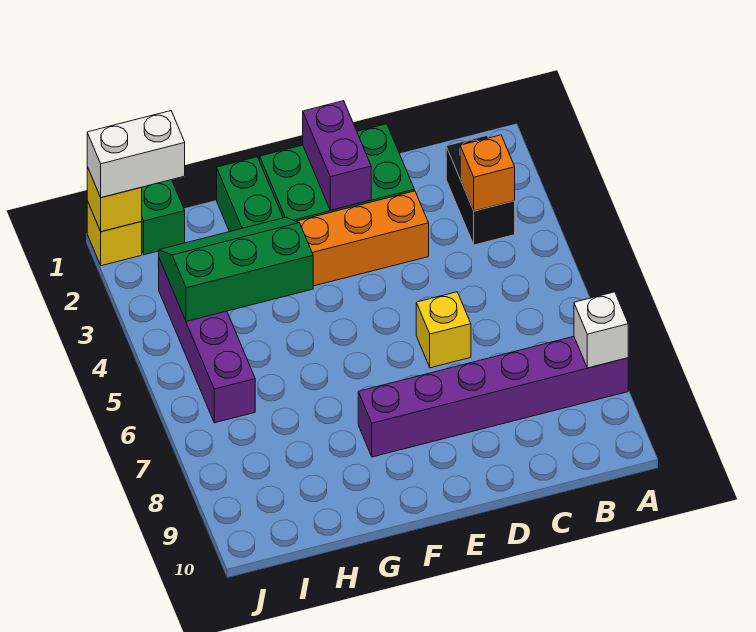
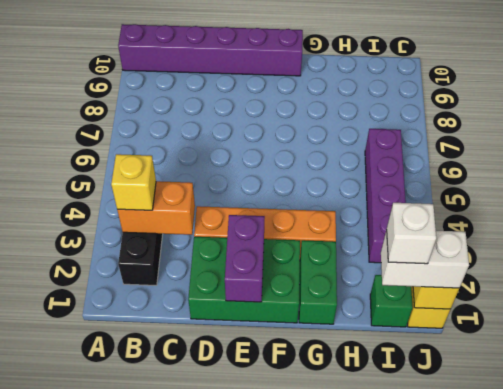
purple brick A8:F8 level 1 -> purple brick A10:F10 level 1
white brick A8 level 2 -> white brick I1 level 4
orange brick B3 level 2 -> orange brick B3:C3 level 2
yellow brick D6 level 1 -> yellow brick B3 level 3
green slope G3:I4 level 2 top 4 -> none

